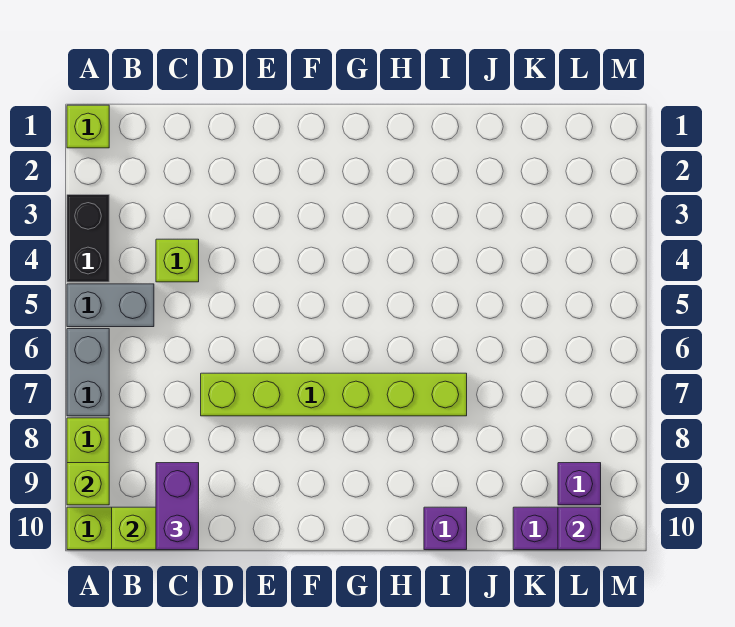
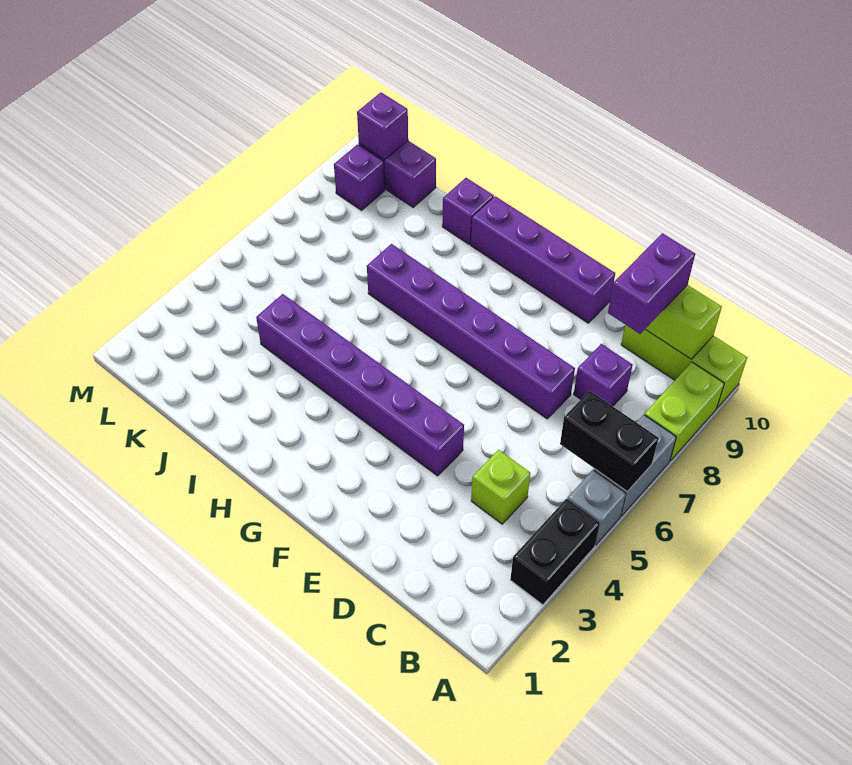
lime brick A1 level 1 -> none
grey brick A5:B5 level 1 -> grey brick A5 level 1
none -> black brick A6:B6 level 2
lime brick A9 level 2 -> none
none -> purple brick C8 level 1
lime brick D7:I7 level 1 -> purple brick D7:I7 level 1
none -> purple brick E4:J4 level 1
none -> purple brick E10:H10 level 1

